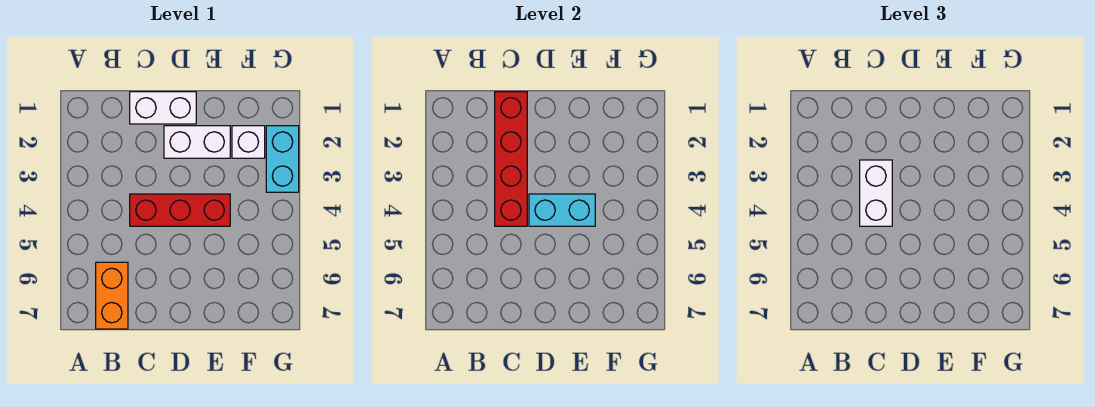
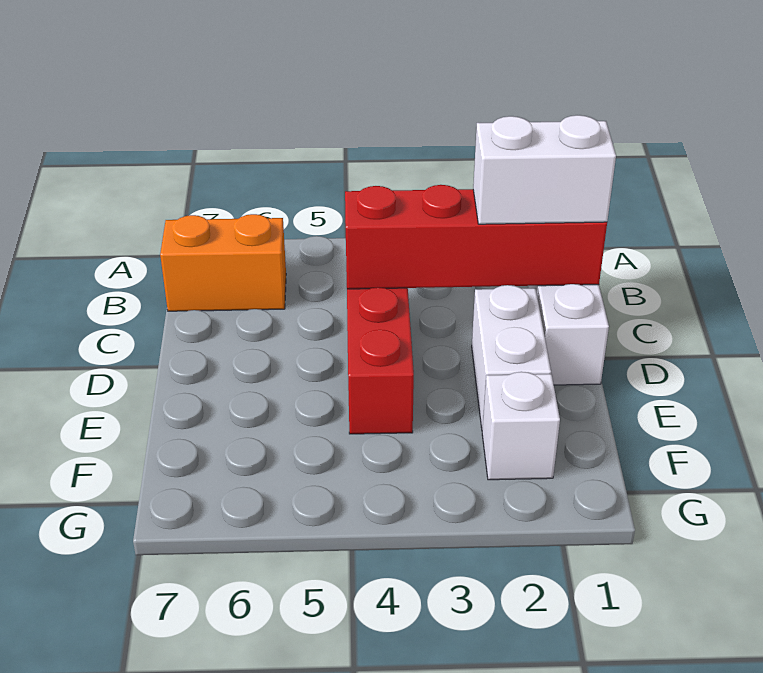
white brick C3:C4 level 3 -> white brick C1:C2 level 3
cyan brick D4:E4 level 2 -> none
cyan brick G2:G3 level 1 -> none

